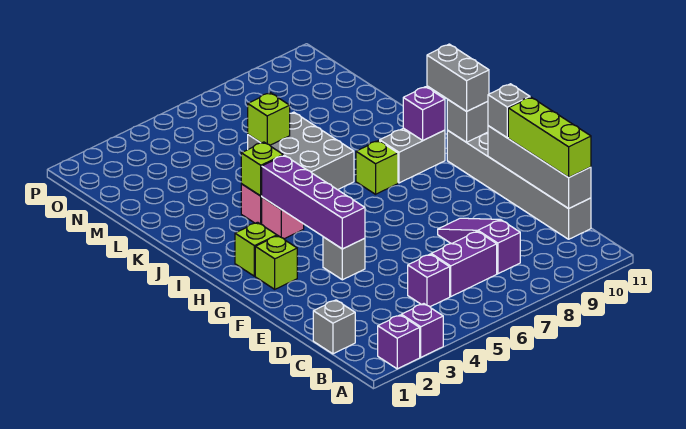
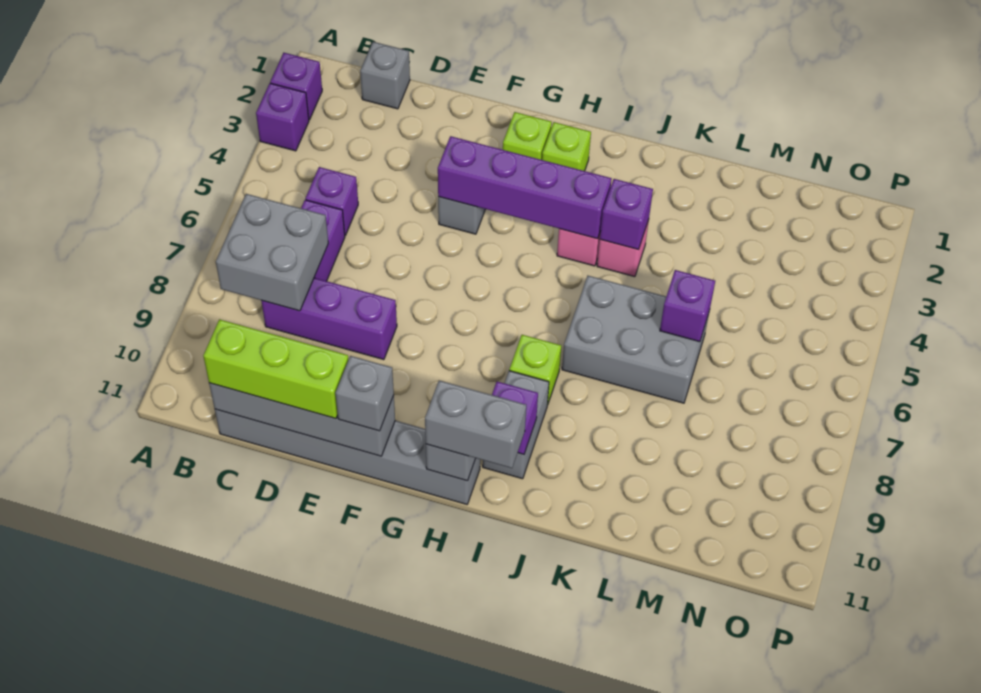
none -> grey brick B7:C8 level 2
purple slope C8:E8 level 1 top C -> purple brick C8:E8 level 1
lime brick J4 level 2 -> purple brick J4 level 2
lime brick L6 level 2 -> purple brick L6 level 2

